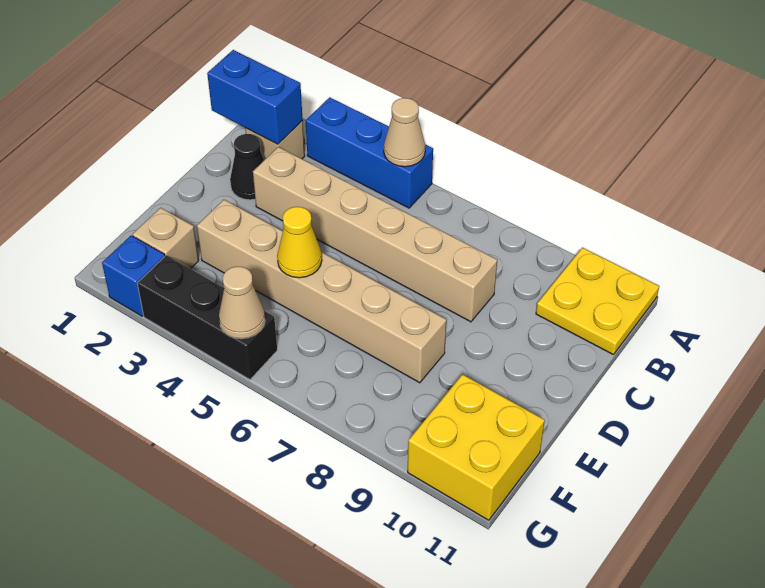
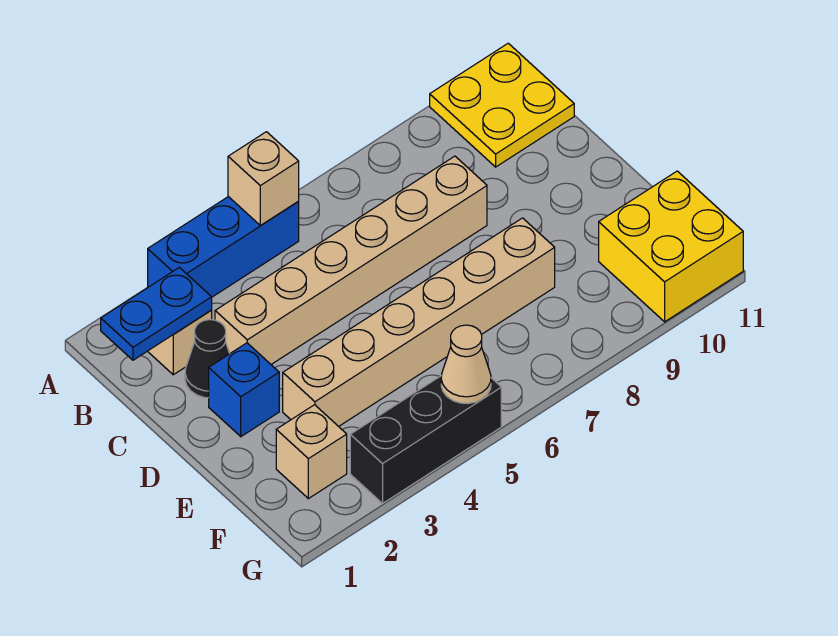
tan cone A5 level 2 -> tan brick A5 level 2
blue brick B1:B2 level 2 -> blue plate B1:B2 level 2
yellow cone E5 level 2 -> none
blue brick G2 level 1 -> blue brick D2 level 1

